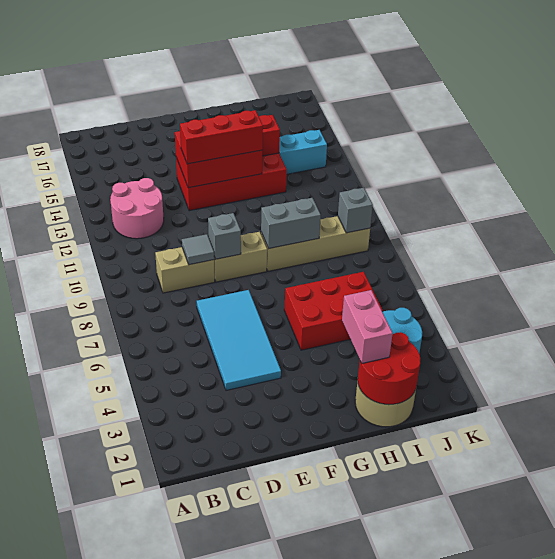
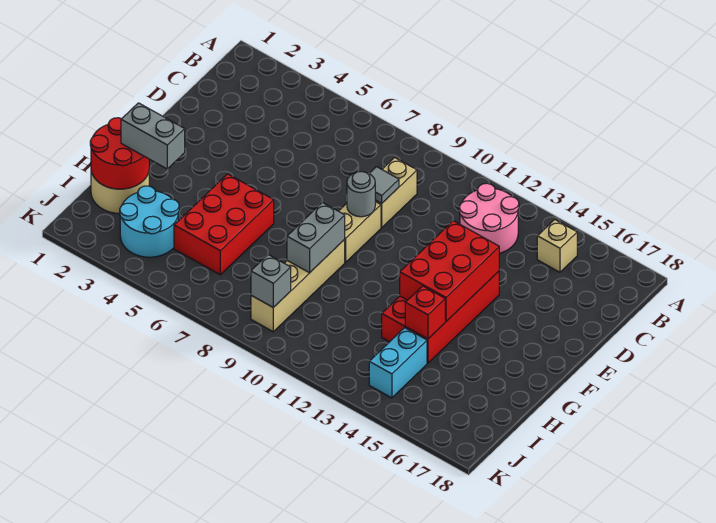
none -> tan brick B15 level 1
cyan tile D4:E7 level 1 -> none
grey brick E9 level 2 -> grey round brick E9 level 2
red brick E13:G13 level 3 -> none
pink brick H2:H3 level 3 -> grey brick H2:H3 level 3

